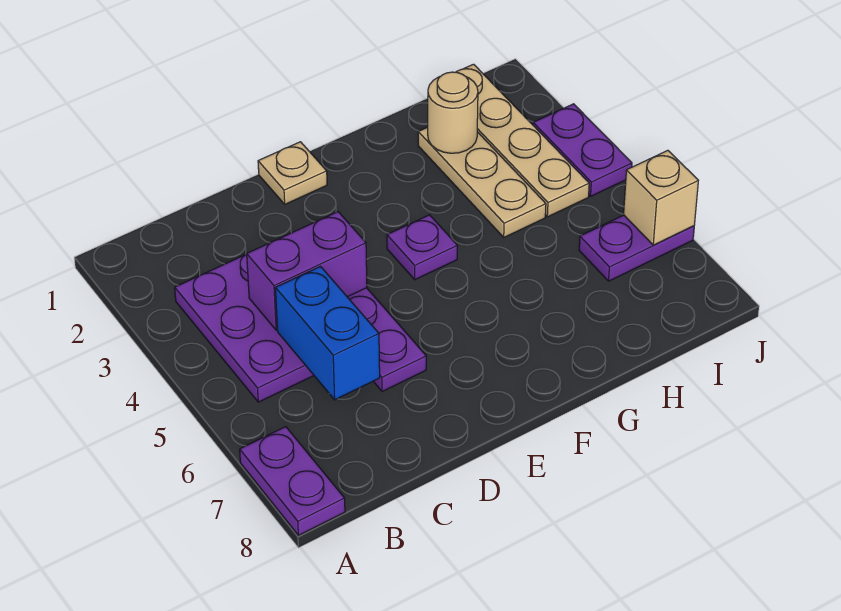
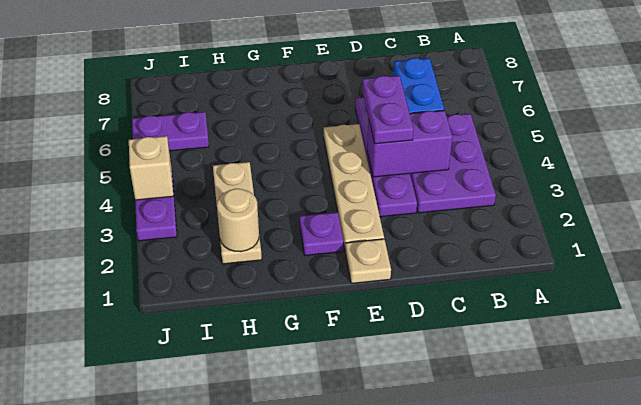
purple plate A7:A8 level 1 -> purple plate D4:D5 level 3
purple plate F4 level 1 -> purple plate F2 level 1
tan plate I1:I4 level 1 -> tan plate E2:E5 level 1
tan brick J6 level 2 -> tan brick J4 level 2

